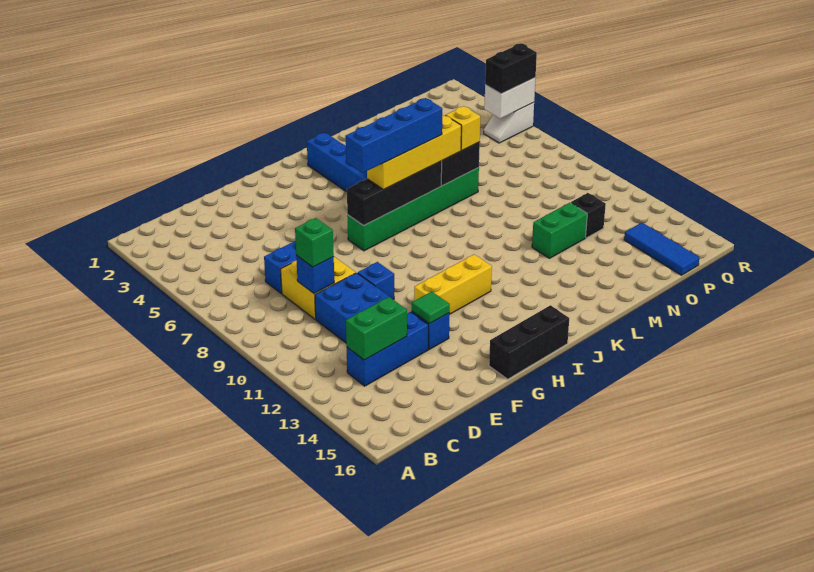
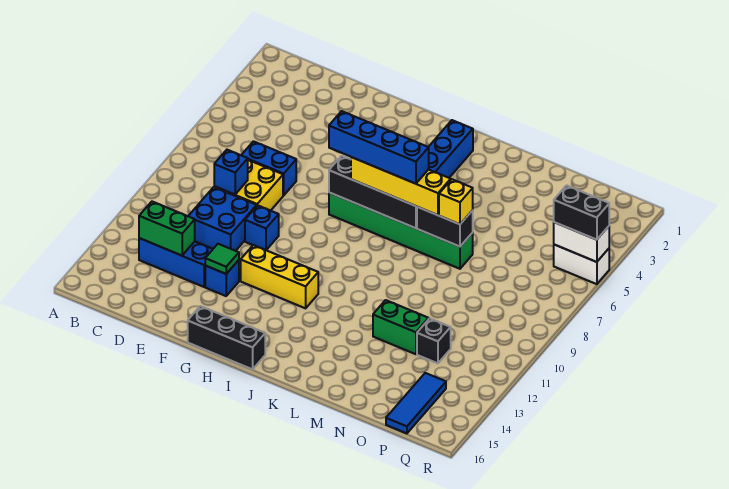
green brick D9 level 3 -> none
white slope Q5:R5 level 1 top R -> white brick Q5:R5 level 1

